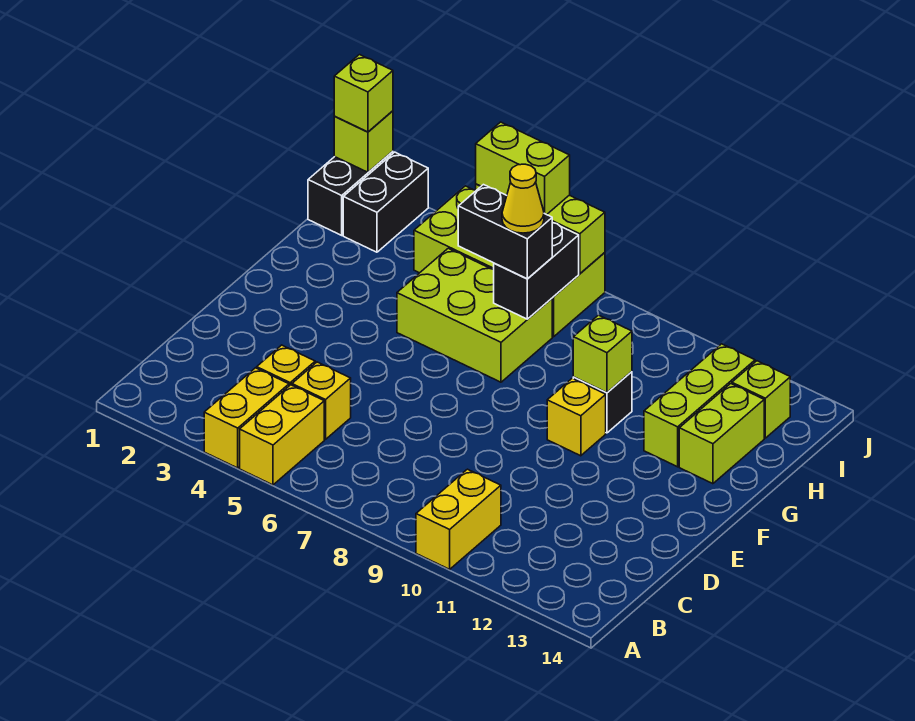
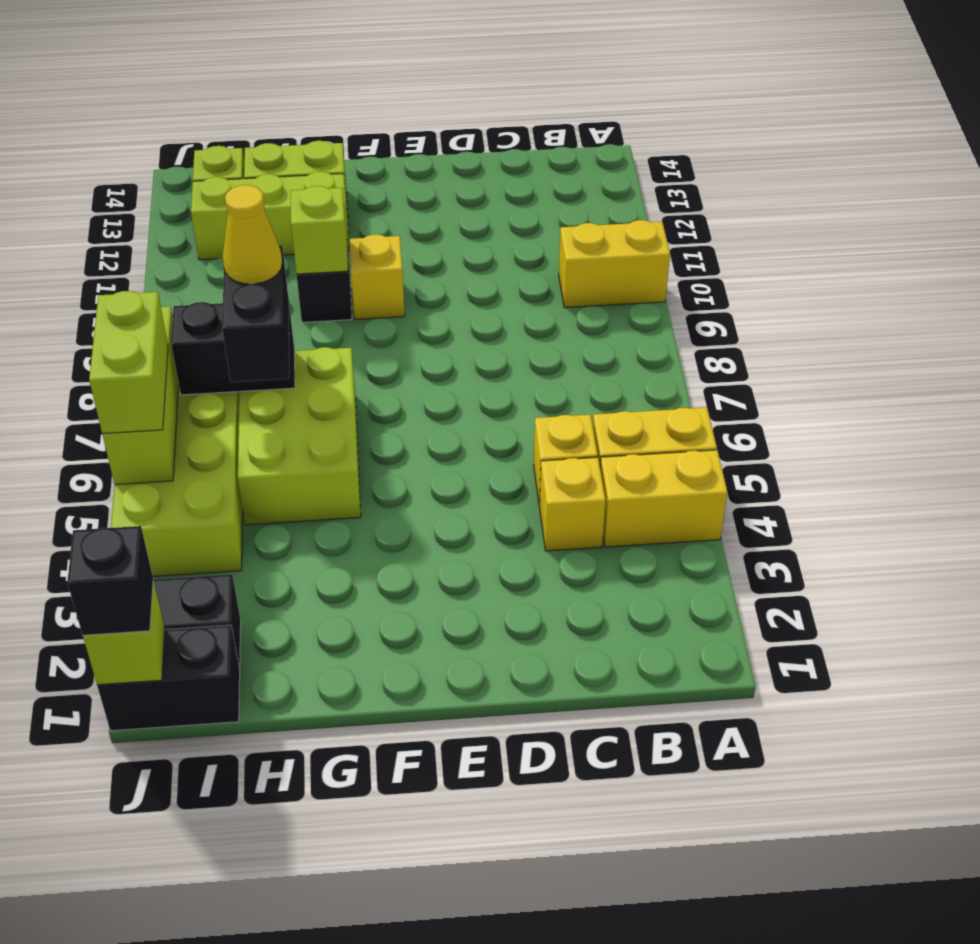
lime brick J1 level 3 -> black brick J1 level 3

